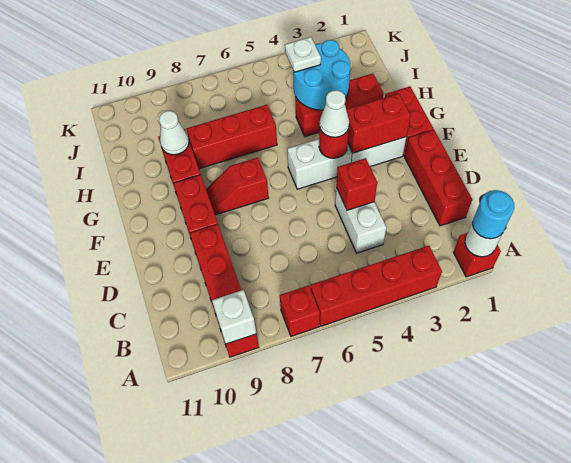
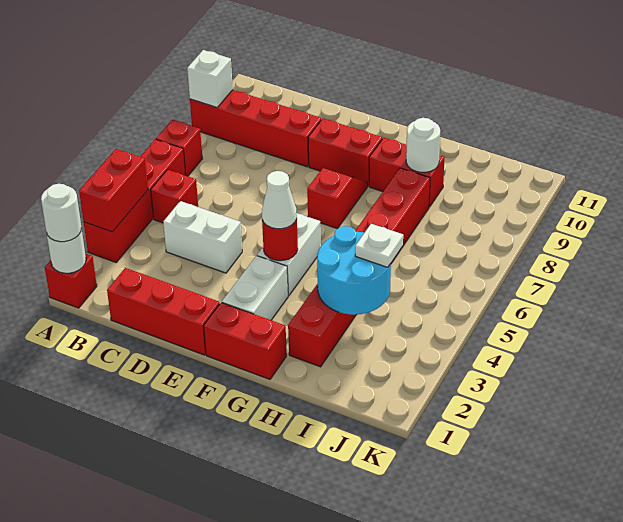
cyan round brick A1 level 3 -> white round brick A1 level 3
red brick D4 level 2 -> red brick B5 level 1
red brick F2:F3 level 2 -> red brick A3:A4 level 2
white cone H9 level 2 -> white round brick H9 level 2

